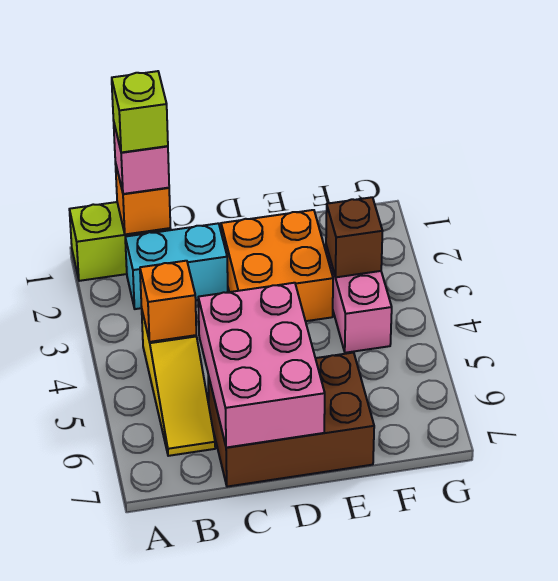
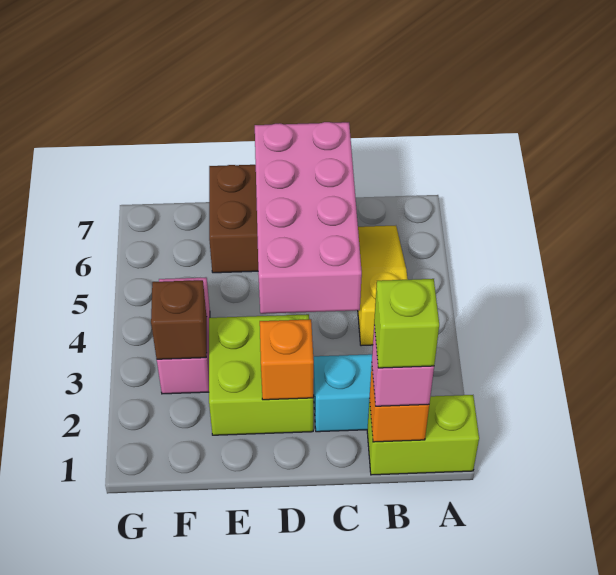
orange brick B4 level 2 -> orange brick D2 level 2
pink brick C5:D7 level 2 -> pink brick C4:D7 level 2
orange brick D2:E3 level 1 -> lime brick D2:E3 level 1

